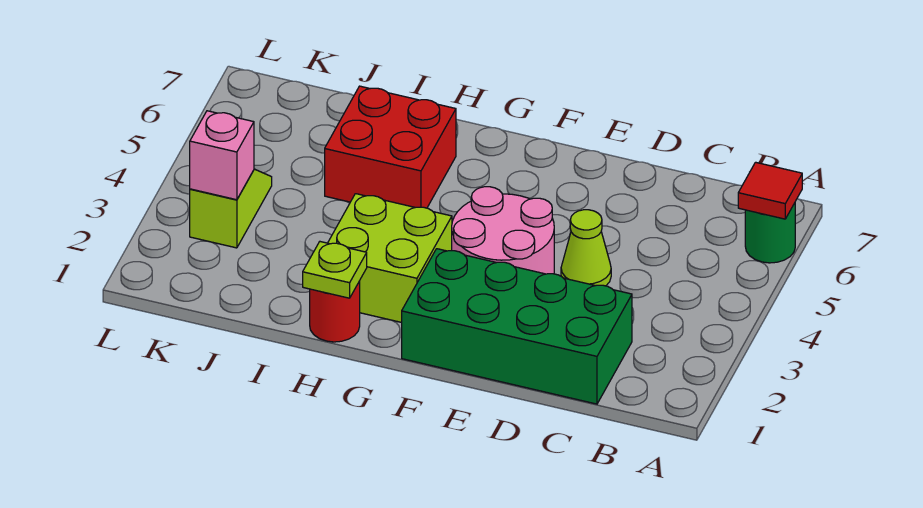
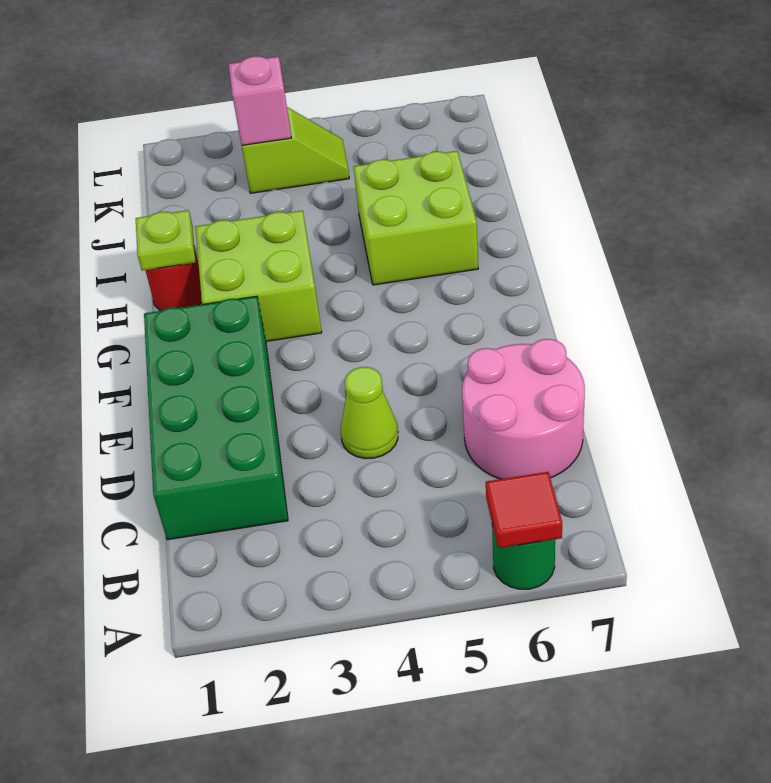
pink round brick E3:F4 level 1 -> pink round brick C6:D7 level 1
red brick H5:I6 level 1 -> lime brick H5:I6 level 1

